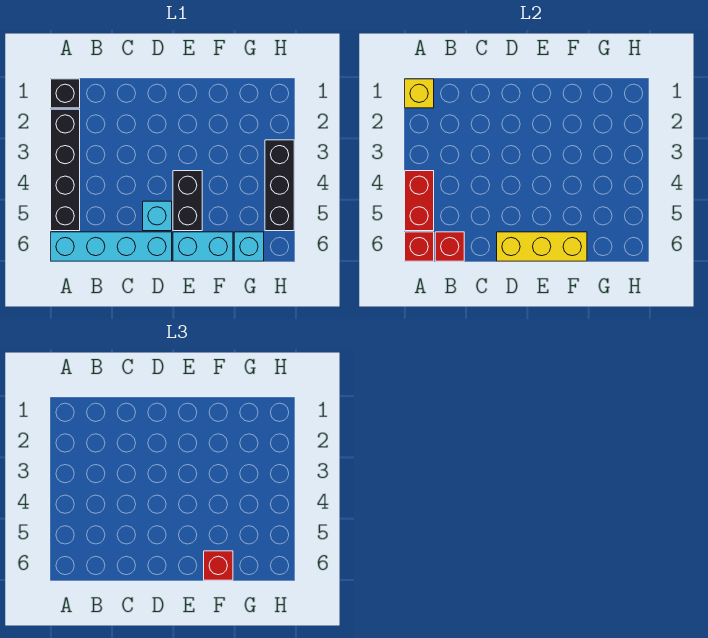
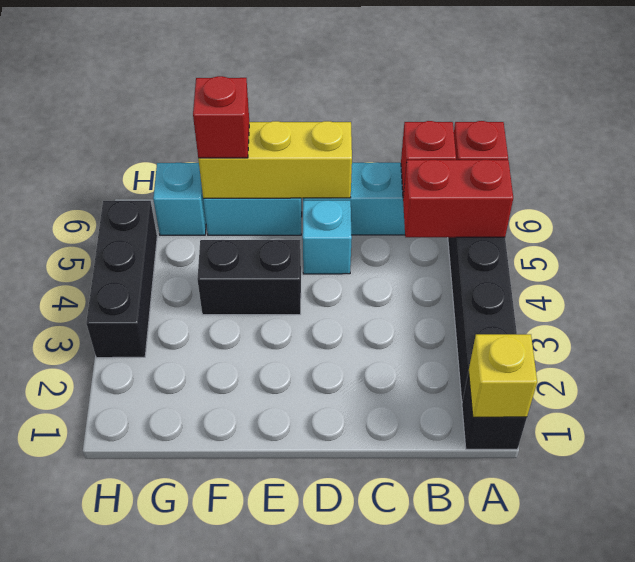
red brick A4:A5 level 2 -> red brick A5:B5 level 2
black brick E4:E5 level 1 -> black brick E4:F4 level 1

